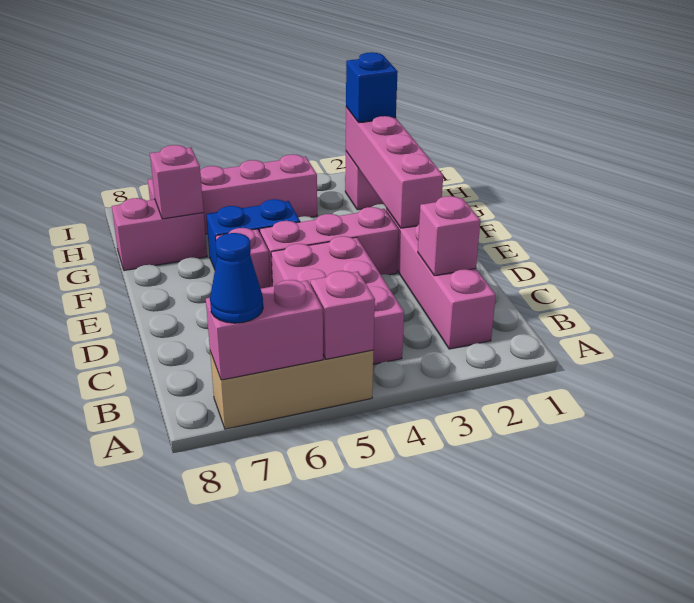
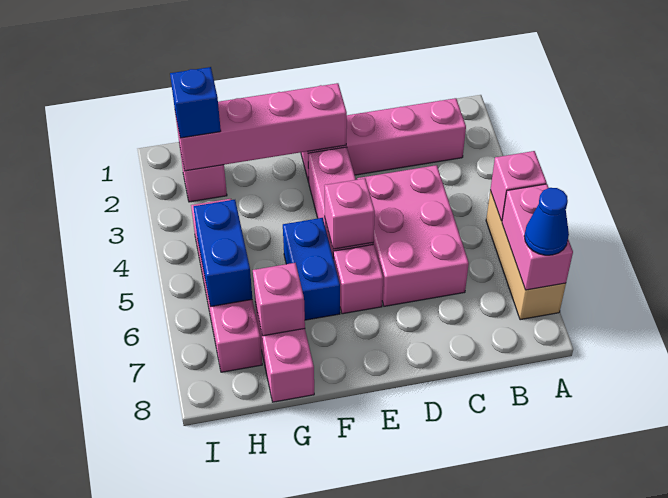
pink brick B4:D5 level 1 -> pink brick C4:D6 level 1
pink brick C2 level 2 -> pink brick E5 level 2
none -> blue brick H5:H6 level 2

